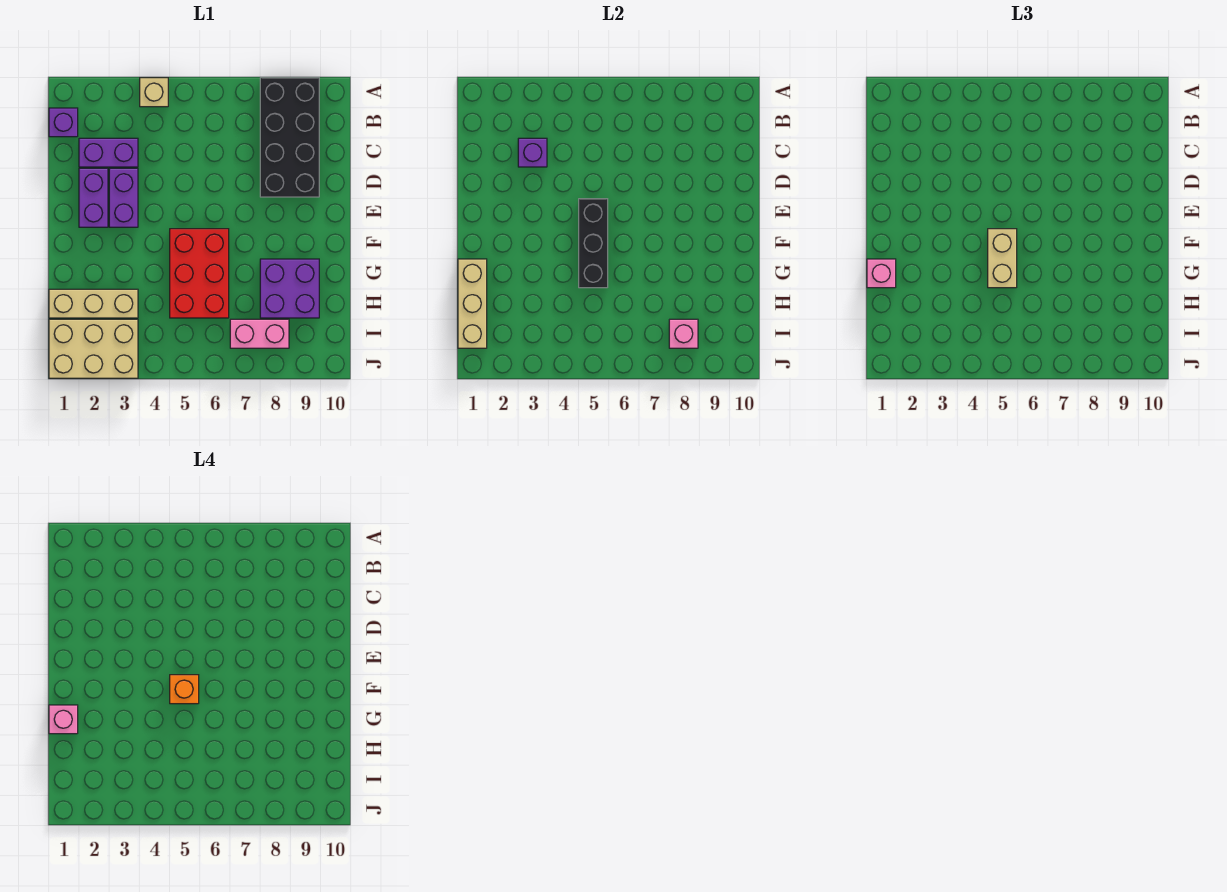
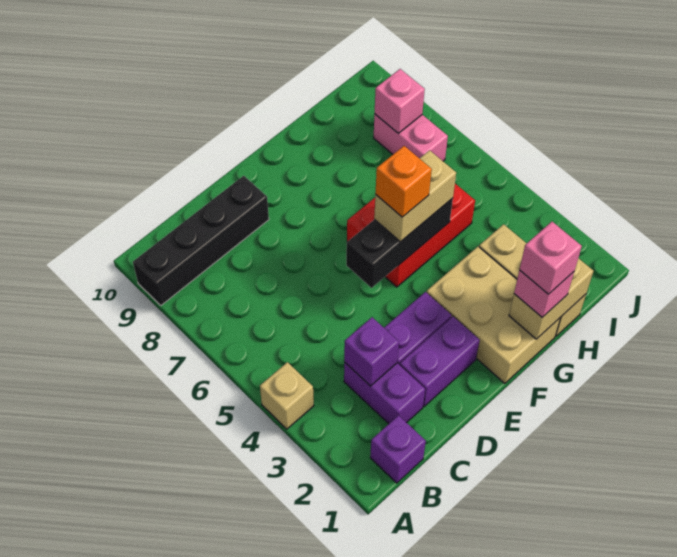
black brick A8:D9 level 1 -> black brick A9:D9 level 1
tan brick G1:I1 level 2 -> tan brick G1:H1 level 2
purple brick G8:H9 level 1 -> none
tan brick I1:J3 level 1 -> tan brick F1:G3 level 1

